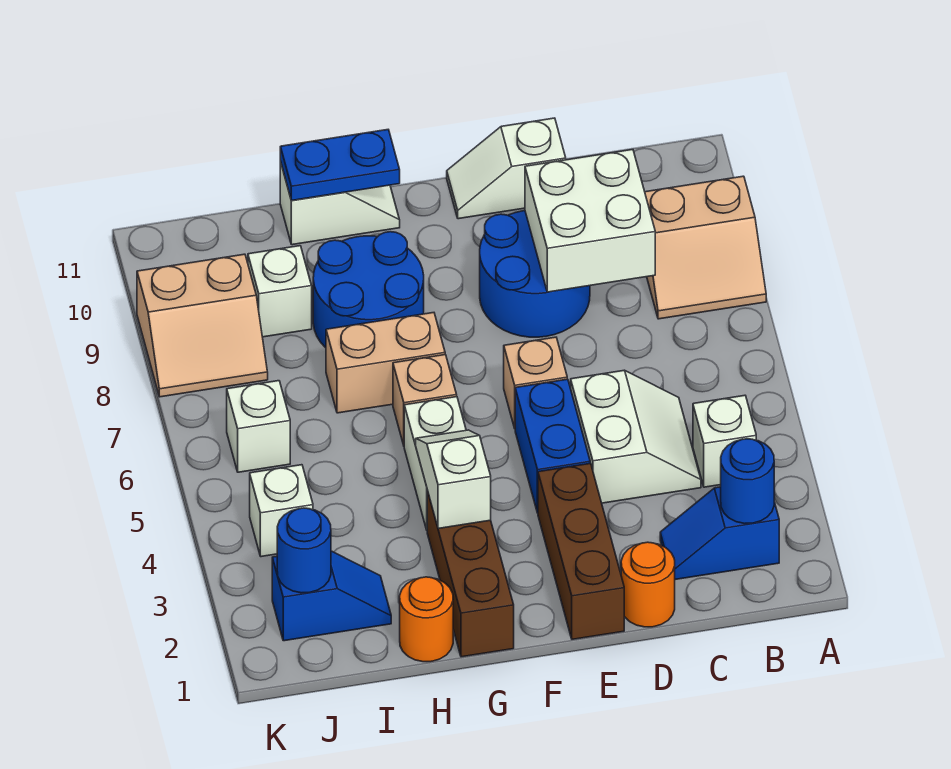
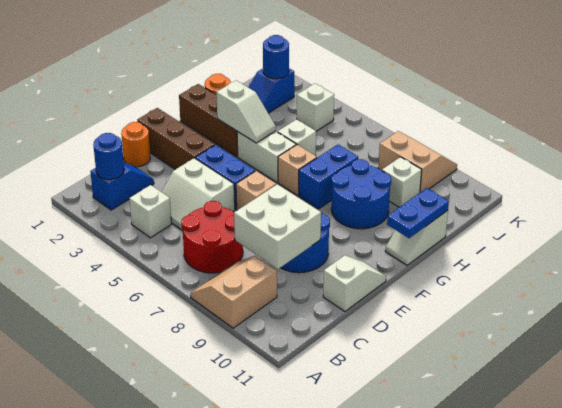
none -> red round brick B6:C7 level 1
tan brick G7:H7 level 1 -> blue brick G7:H7 level 1
white brick J6 level 1 -> white brick H5 level 1
tan slope J8:K9 level 1 top 9 -> tan slope J8:K9 level 1 top J

